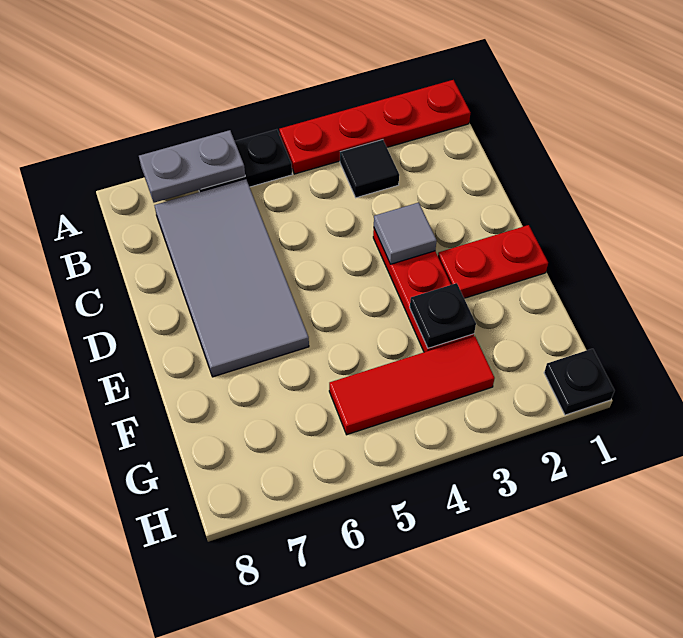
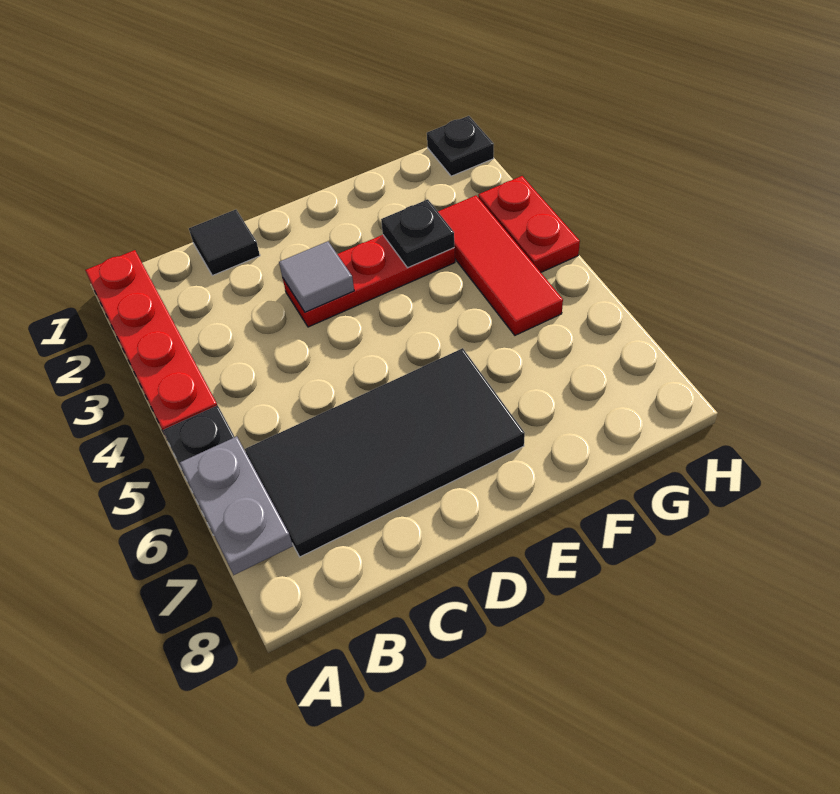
black tile B3 level 1 -> black tile C1 level 1
grey tile B6:E7 level 1 -> black tile B6:E7 level 1
red plate E1:E2 level 1 -> red plate H3:H4 level 1

